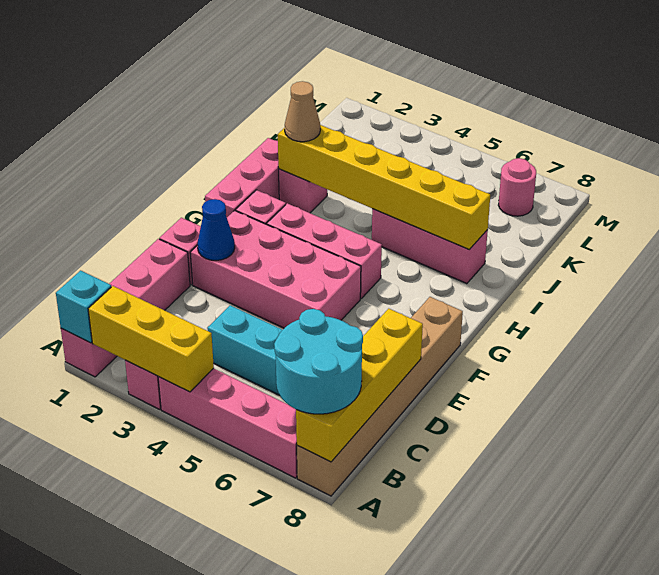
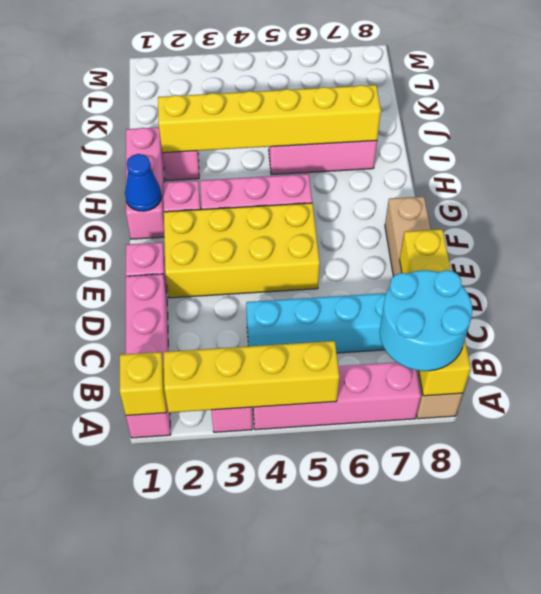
cyan brick A1 level 2 -> yellow brick A1 level 2
yellow brick A2:A4 level 2 -> yellow brick A2:A5 level 2
pink brick E2:F5 level 1 -> yellow brick E2:F5 level 1
blue cone E2 level 2 -> blue cone G1 level 2
tan cone I2 level 3 -> none
pink round brick L7 level 1 -> none

